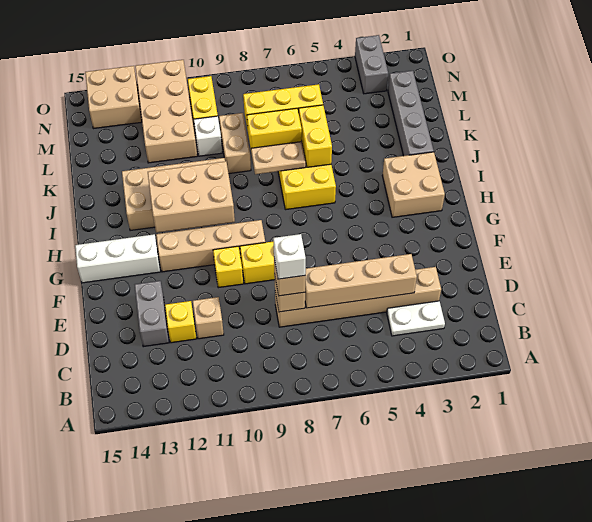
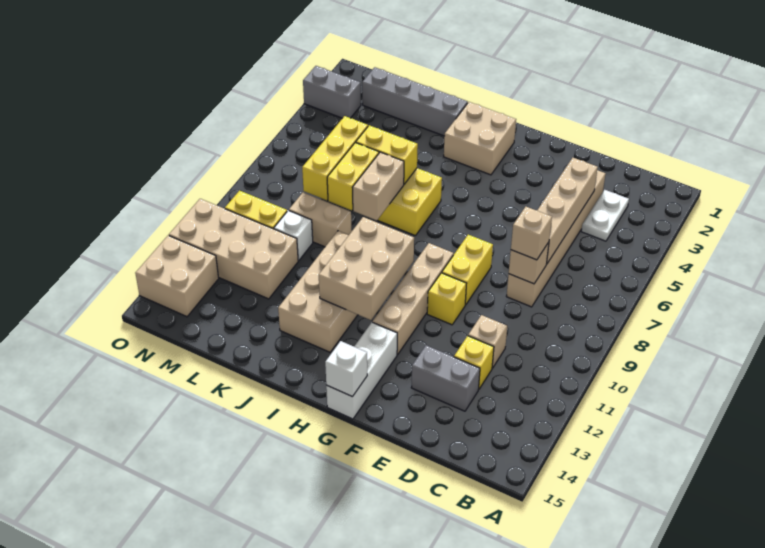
white brick D8 level 4 -> white brick G15 level 2
tan plate J7:J8 level 2 -> tan brick J7:J8 level 2

